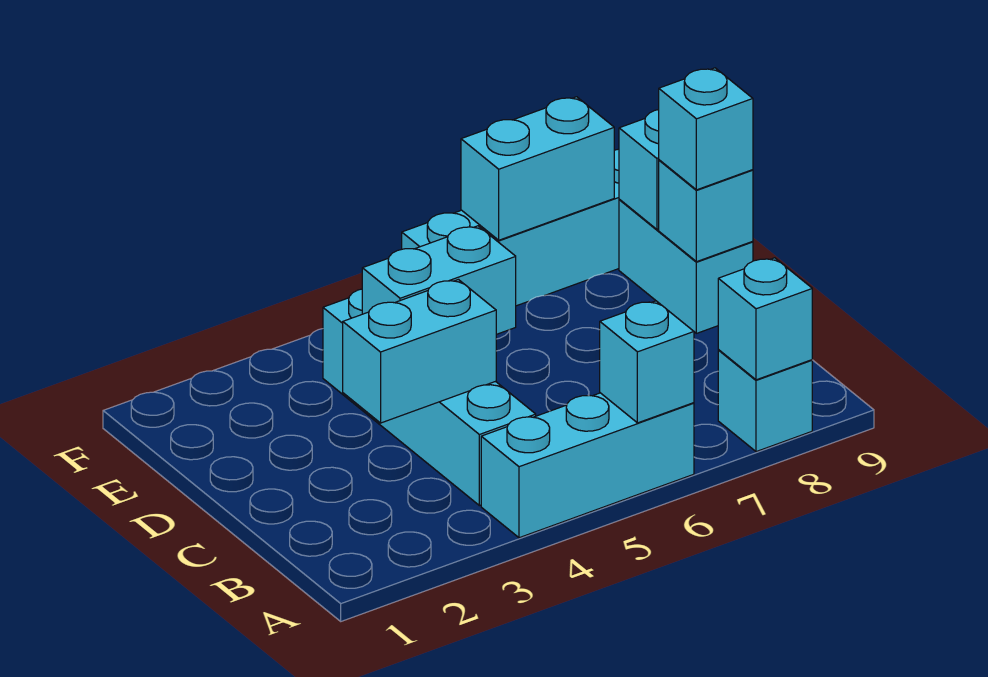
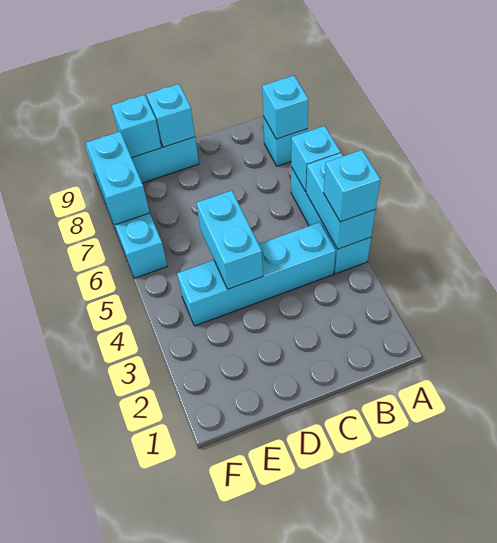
cyan brick C3:C4 level 2 -> cyan brick A4:A5 level 2
cyan brick D9 level 3 -> cyan brick A4 level 3

